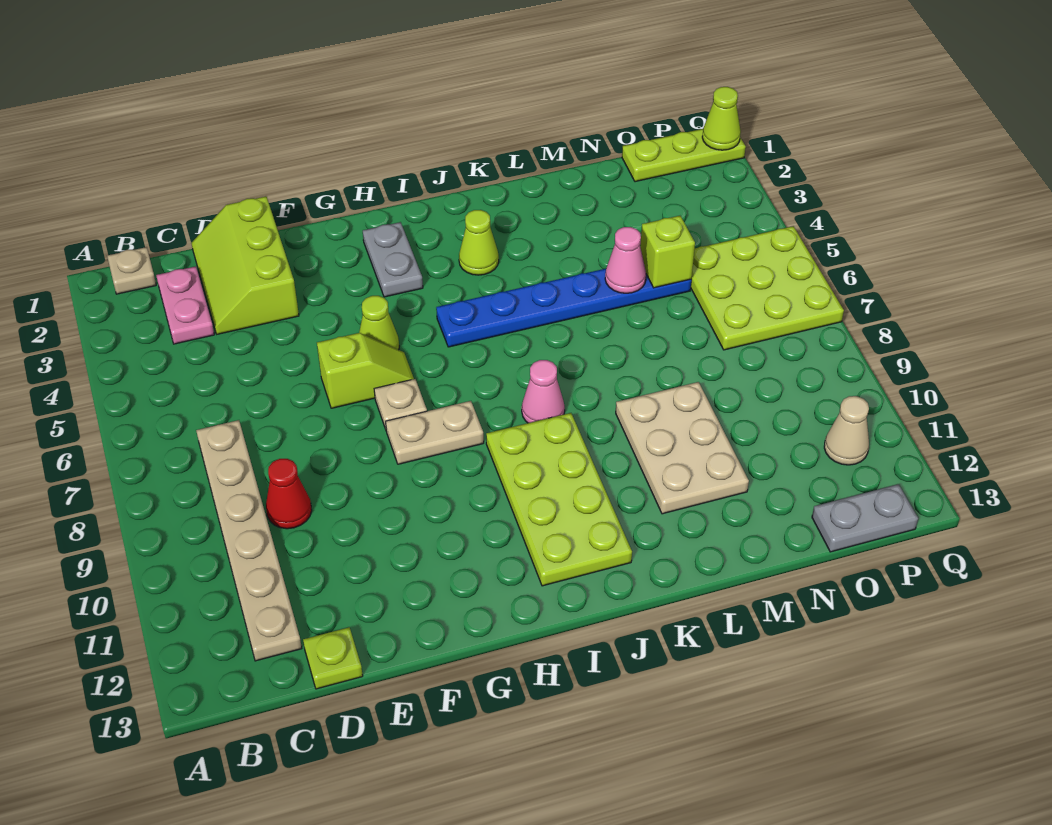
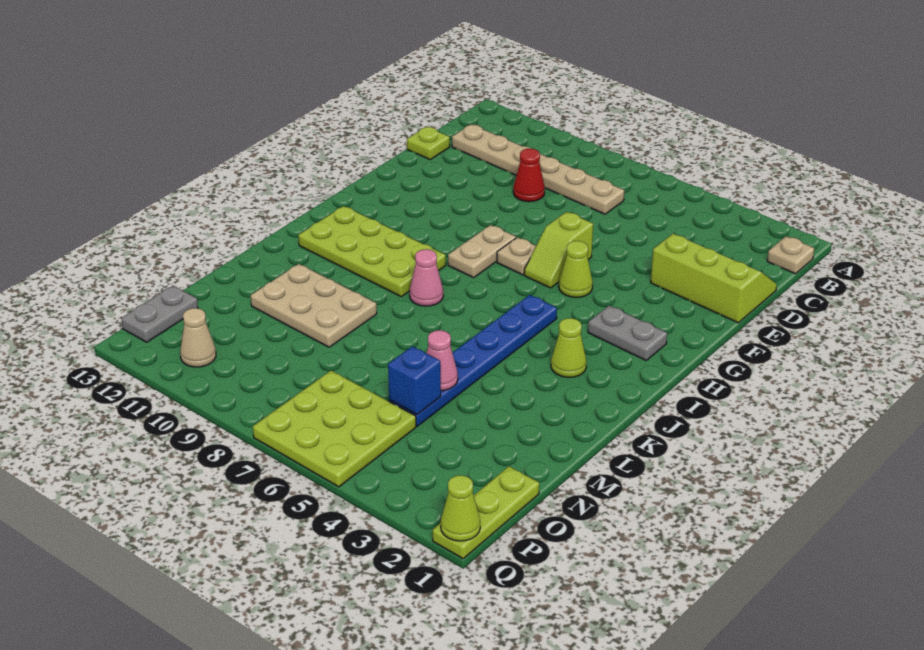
pink plate C2:C3 level 1 -> none
lime brick N5 level 2 -> blue brick N5 level 2

